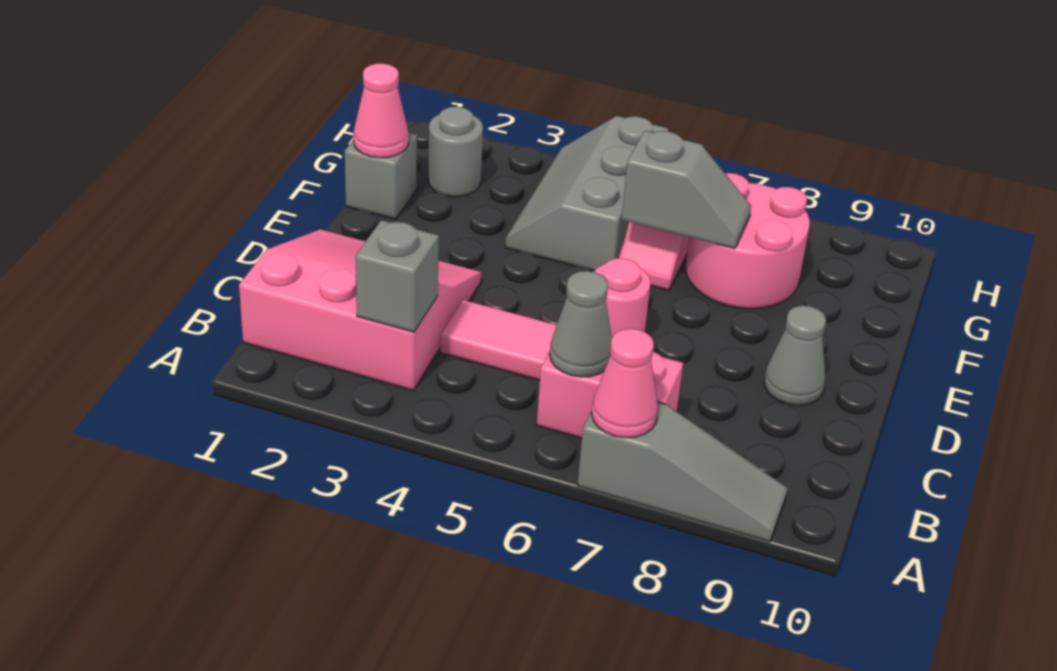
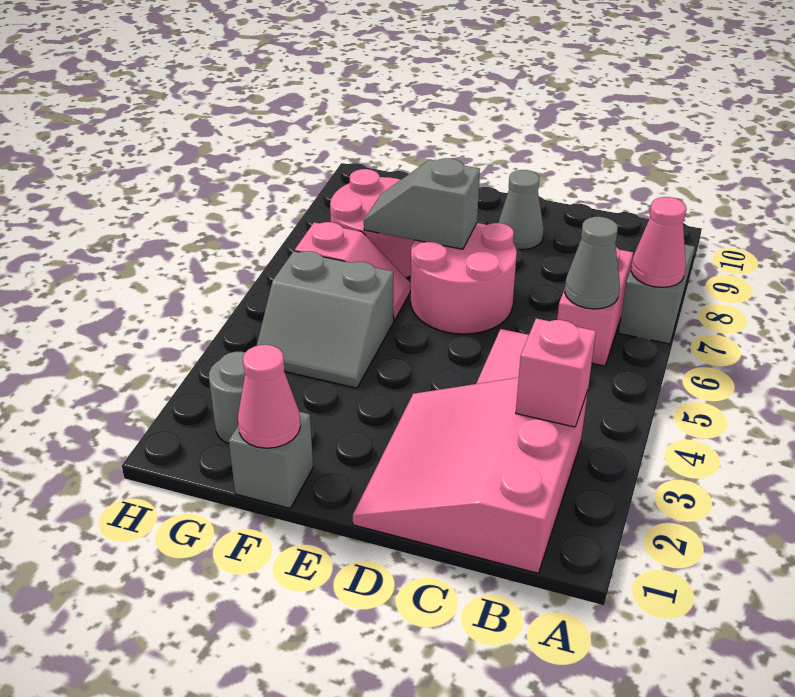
grey brick B3 level 2 -> pink brick B3 level 2
pink round brick D6 level 1 -> pink round brick D6:E7 level 1
grey slope F4:H5 level 1 top 5 -> grey slope F4:G5 level 1 top 5
grey slope F6:F7 level 2 top 6 -> grey slope E7:F7 level 2 top E

